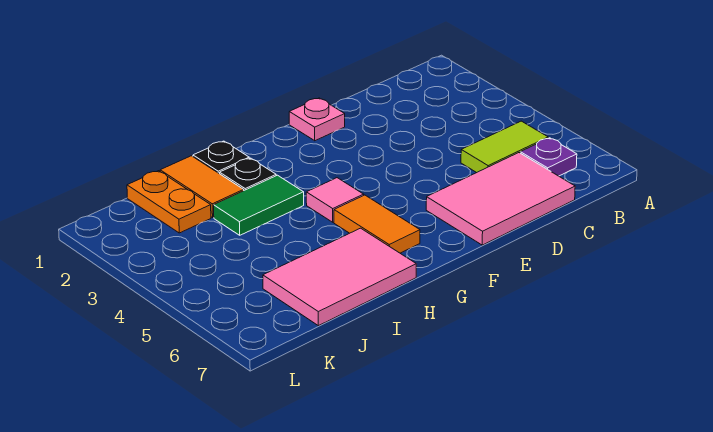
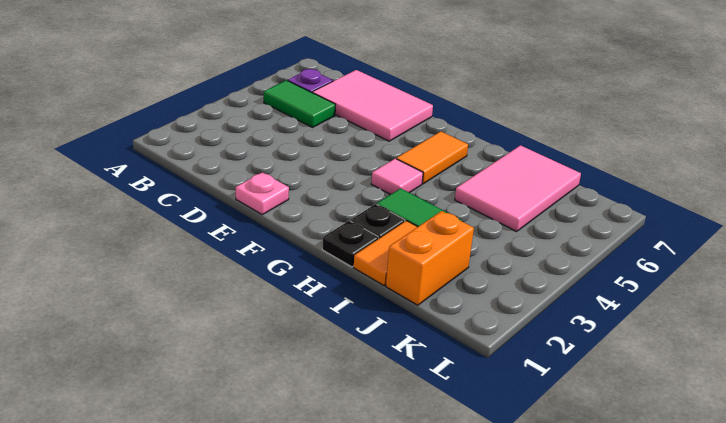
lime tile B5:C5 level 1 -> green tile B5:C5 level 1
pink tile H6:J7 level 1 -> pink tile I5:J7 level 1
orange plate J1:J2 level 1 -> orange brick J1:J2 level 1

